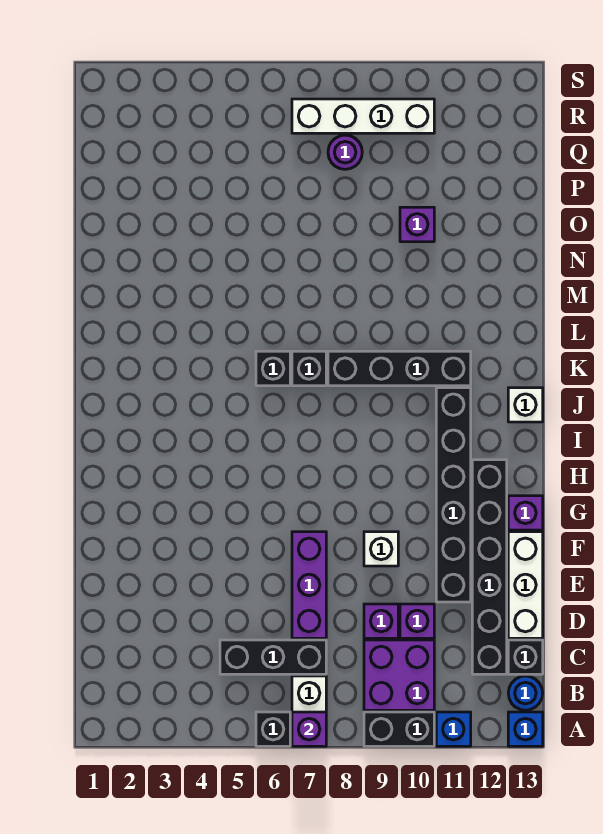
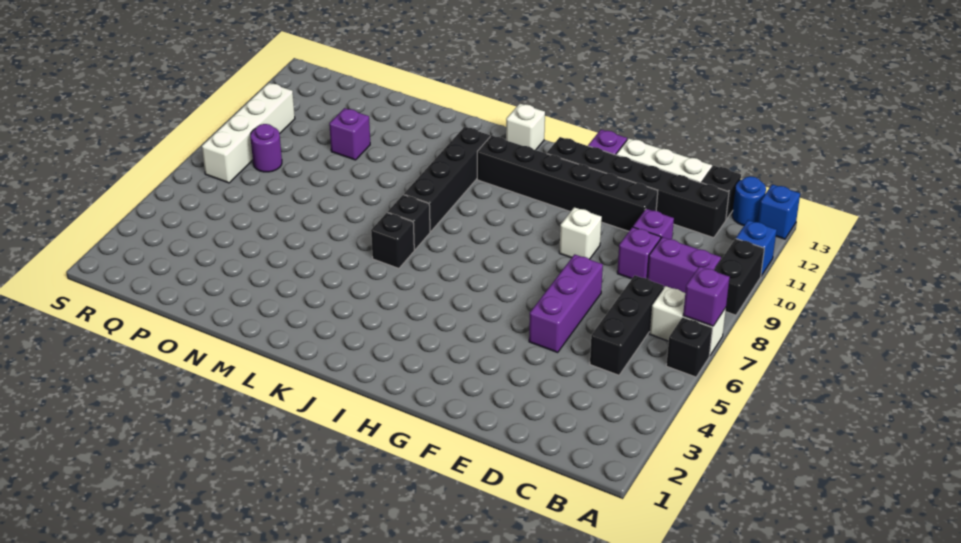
purple brick B9:C10 level 1 -> purple brick B9:C9 level 1
purple brick D7:F7 level 1 -> purple brick E5:E7 level 1

